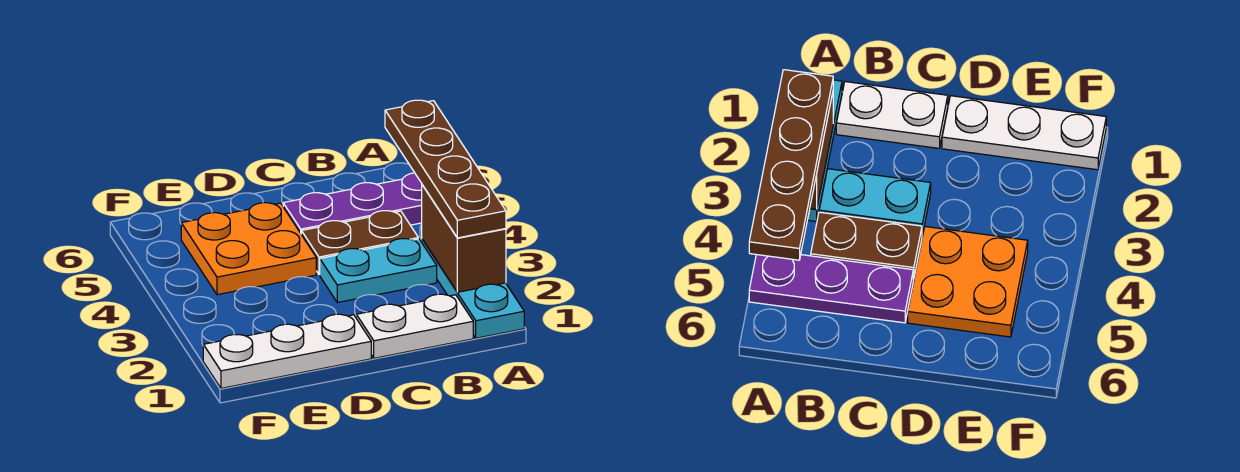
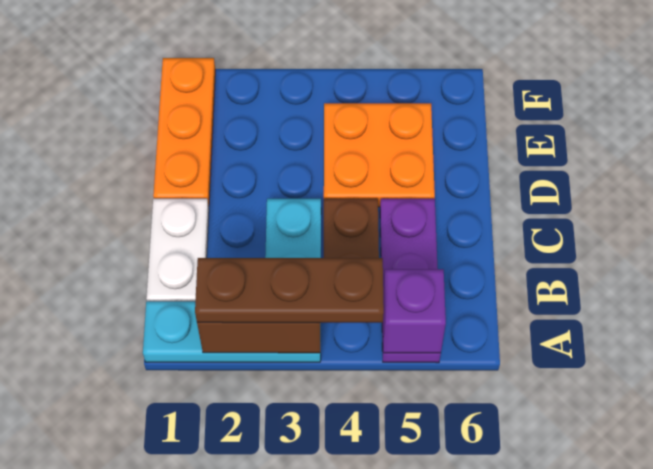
brown plate A2:A5 level 3 -> brown plate A2:A4 level 3
none -> purple brick A5 level 2
white plate D1:F1 level 1 -> orange plate D1:F1 level 1

